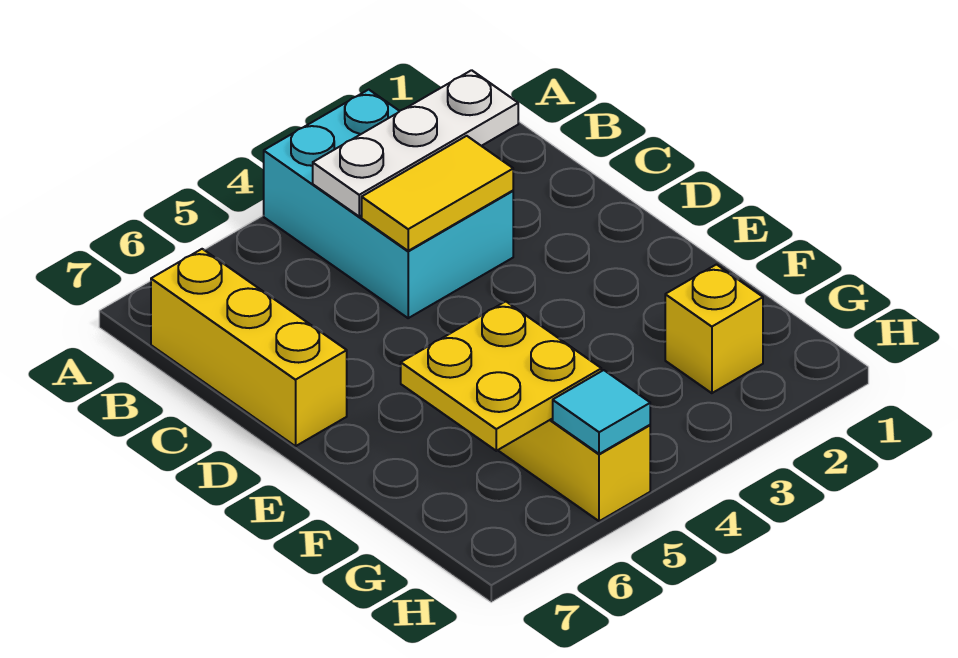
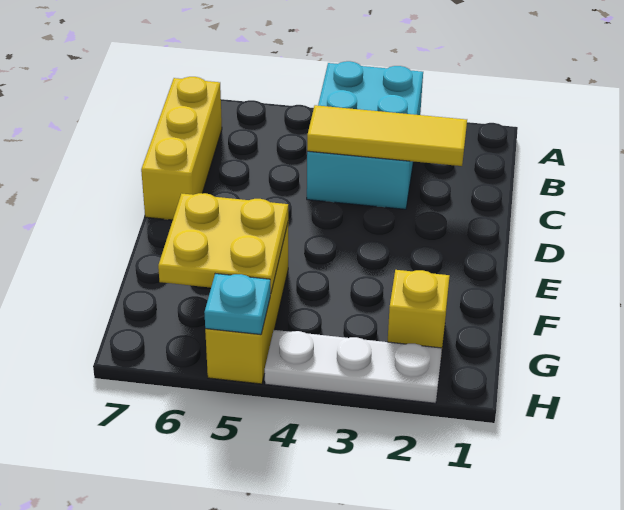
white plate B2:B4 level 2 -> white plate H2:H4 level 1
yellow tile C3:C4 level 2 -> yellow tile C2:C4 level 2
cyan tile H5 level 2 -> cyan plate H5 level 2

